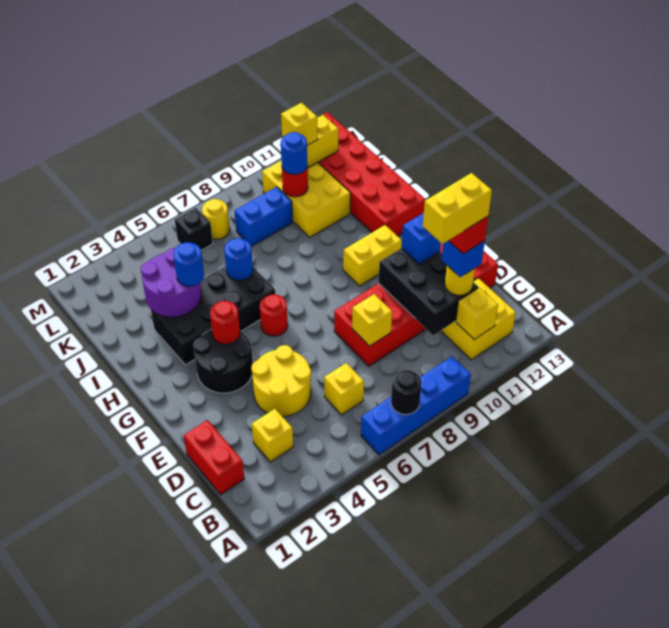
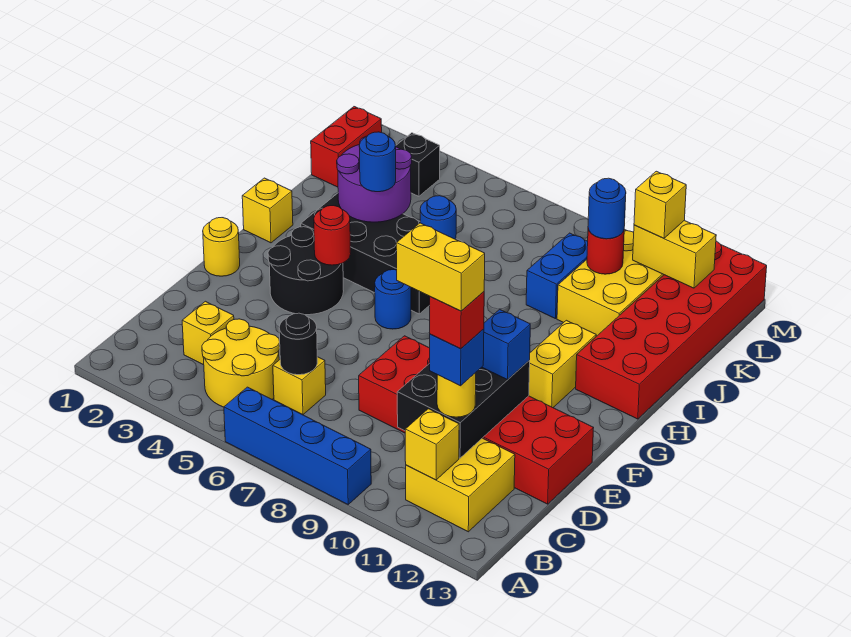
black round brick A7 level 2 -> black round brick C6 level 2
red brick C1:D1 level 1 -> red brick K1:L1 level 1
yellow round brick D4:E5 level 1 -> yellow round brick B4:C5 level 1
yellow brick D8 level 2 -> yellow brick H1 level 1
red round brick G6 level 1 -> blue round brick G6 level 1
yellow brick G10:G11 level 1 -> yellow brick G11:H11 level 1
blue brick K8:K9 level 1 -> blue brick J9:K9 level 1
black brick L6 level 1 -> black brick L3 level 1
yellow round brick L7 level 1 -> yellow round brick F1 level 1

